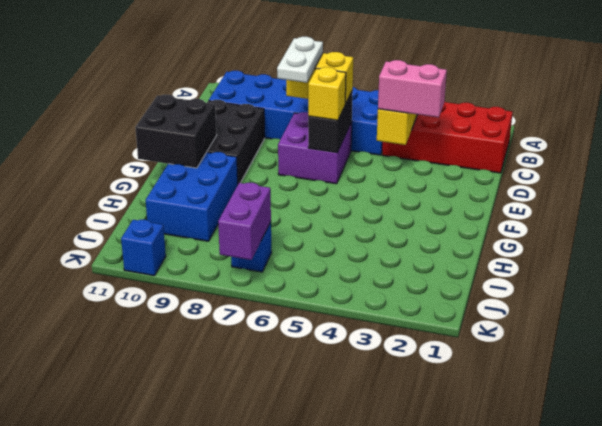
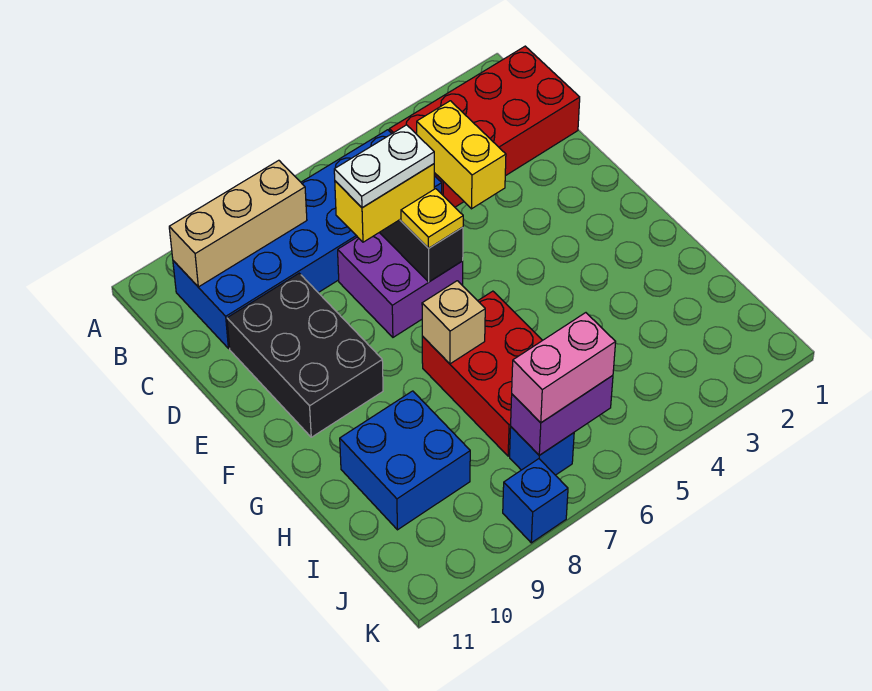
none -> tan brick B8:B10 level 2
pink brick D3:D4 level 3 -> pink brick J6:J7 level 3
white plate D7:E7 level 4 -> white plate D6:D7 level 4
yellow brick E6 level 3 -> yellow plate E6 level 3
black brick F10:G11 level 2 -> none
none -> red brick G6:I7 level 1
none -> tan brick G7 level 2
blue brick G9:I10 level 1 -> blue brick H9:I10 level 1
purple brick J7:K7 level 2 -> purple brick J6:J7 level 2
blue brick K10 level 1 -> blue brick K8 level 1

